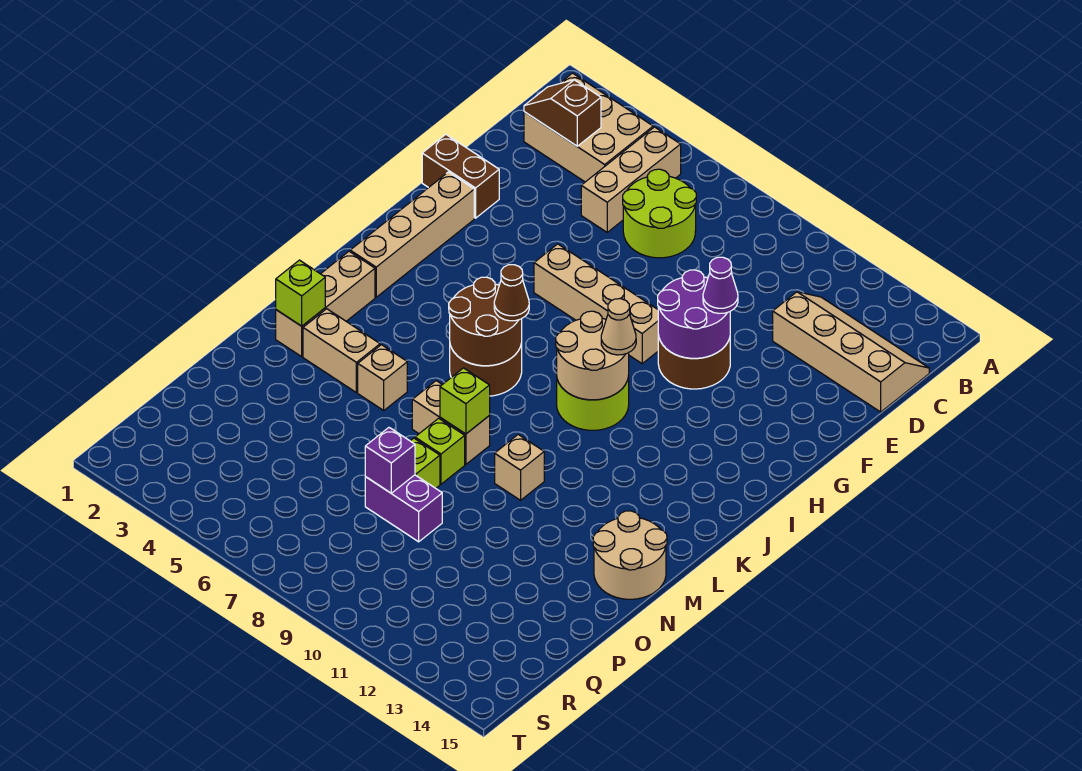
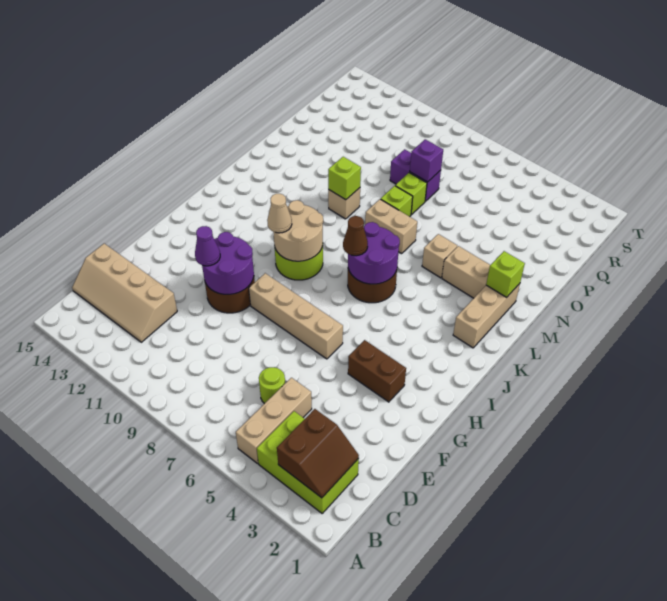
tan brick B2:C4 level 1 -> lime brick B2:C4 level 1
brown slope C2:C3 level 2 top 3 -> brown slope B2:C3 level 2 top 3
lime round brick C6:D7 level 1 -> lime round brick D6 level 1
brown brick F1:F2 level 1 -> brown brick G3:G4 level 1
tan brick G2:J2 level 1 -> none
brown round brick J6:K7 level 2 -> purple round brick J6:K7 level 2
lime brick M8 level 2 -> lime brick M10 level 2
tan round brick M14:N15 level 1 -> none

